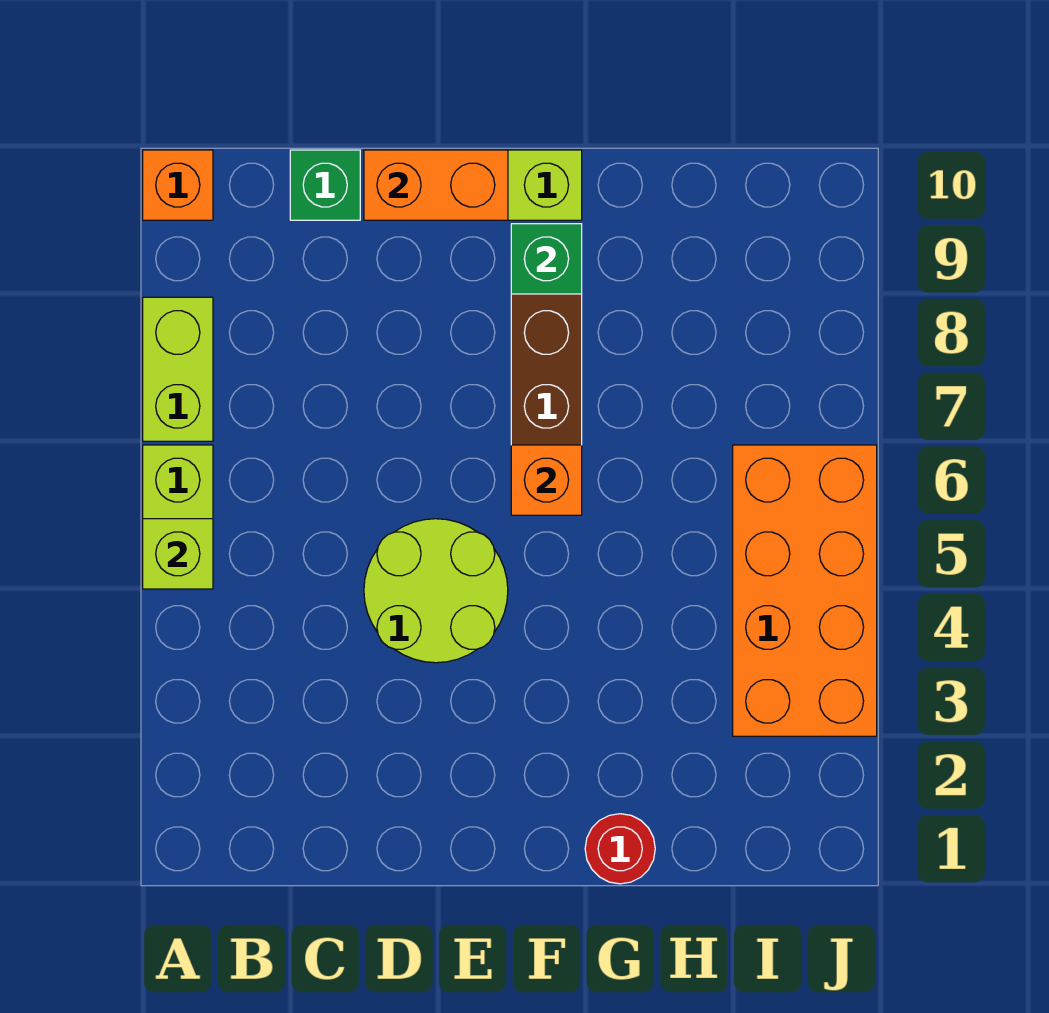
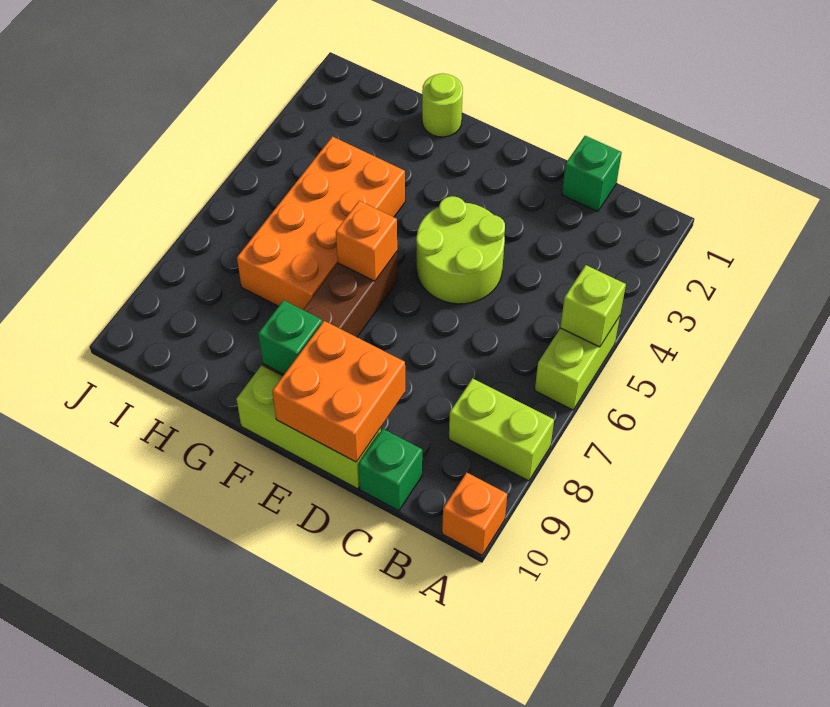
lime brick A7:A8 level 1 -> lime brick A8:B8 level 1
none -> green brick C1 level 1
orange brick D10:E10 level 2 -> orange brick D9:E10 level 2
red round brick G1 level 1 -> lime round brick G1 level 1
orange brick I3:J6 level 1 -> orange brick G4:H7 level 1

